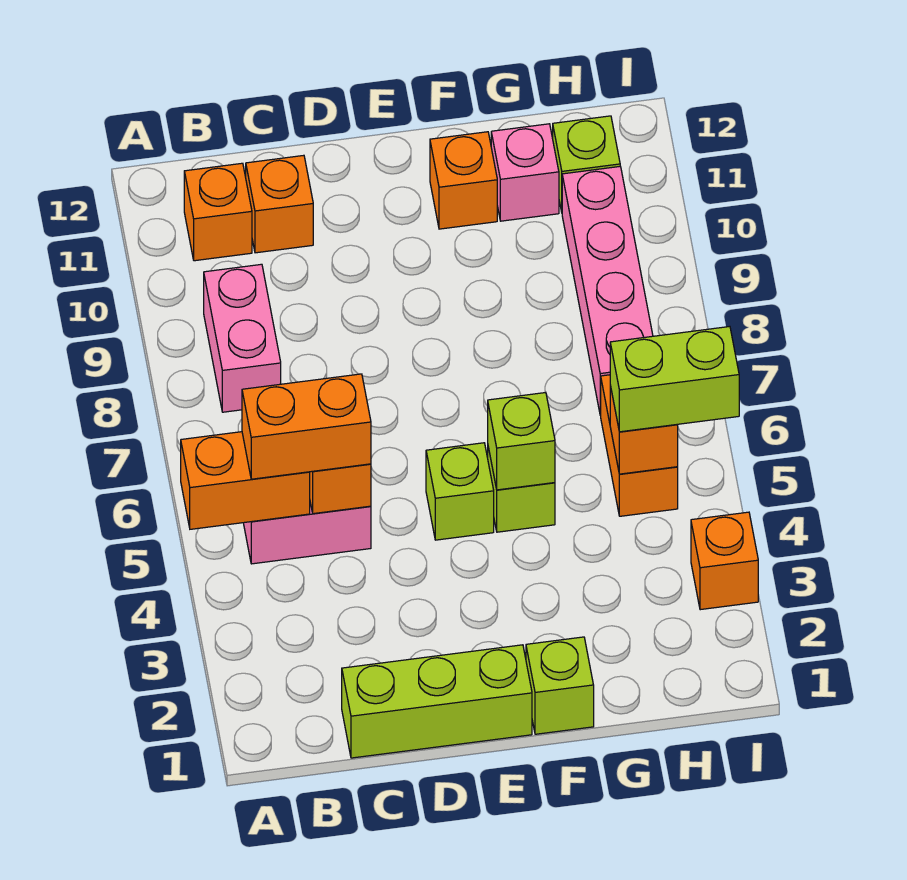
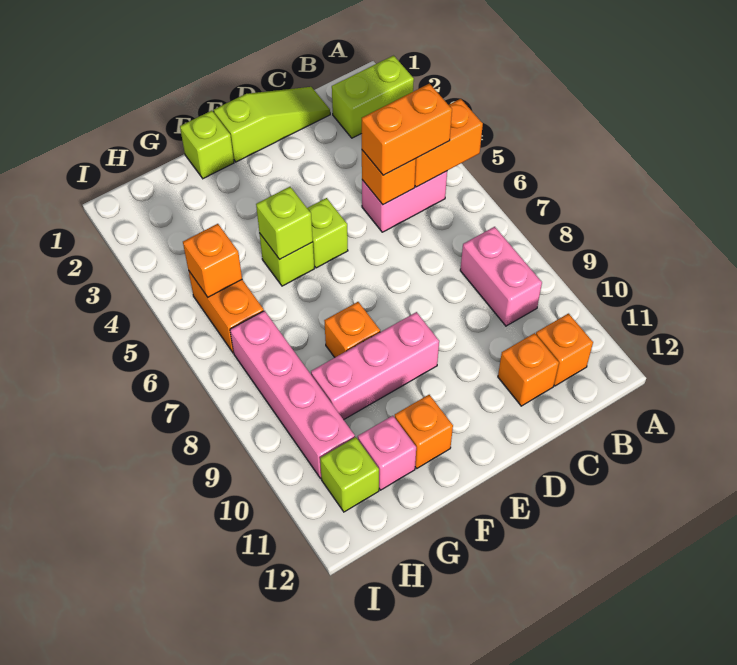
lime brick C1:E1 level 1 -> lime slope C1:E1 level 1 top E
none -> pink brick E9:G9 level 1
lime brick H5:I5 level 3 -> lime brick A2:B2 level 1
orange brick I3 level 1 -> orange brick F8 level 1

